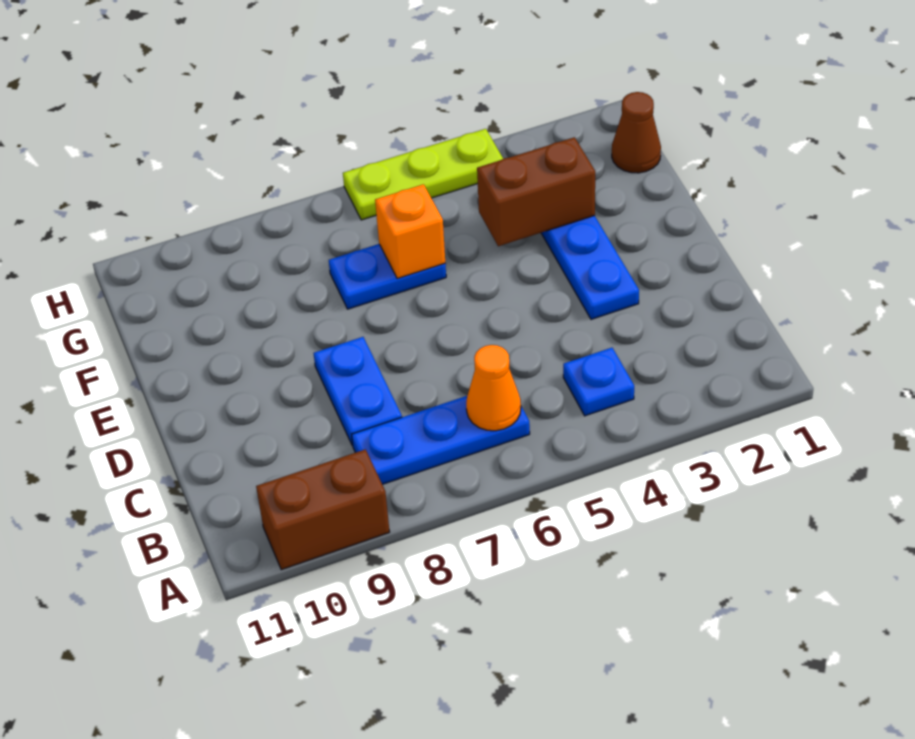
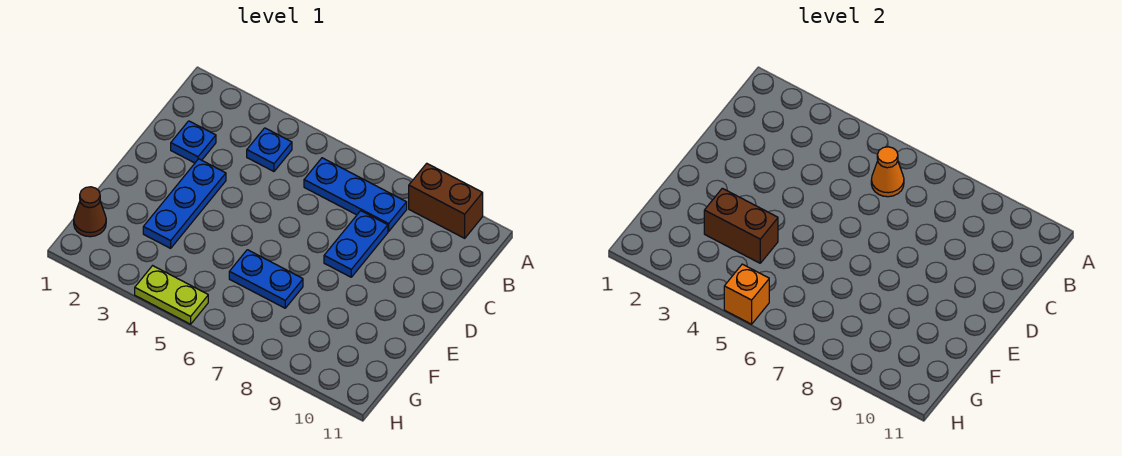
none -> blue plate C2 level 1
orange brick F6 level 2 -> orange brick H5 level 2
lime plate H4:H6 level 1 -> lime plate H4:H5 level 1

